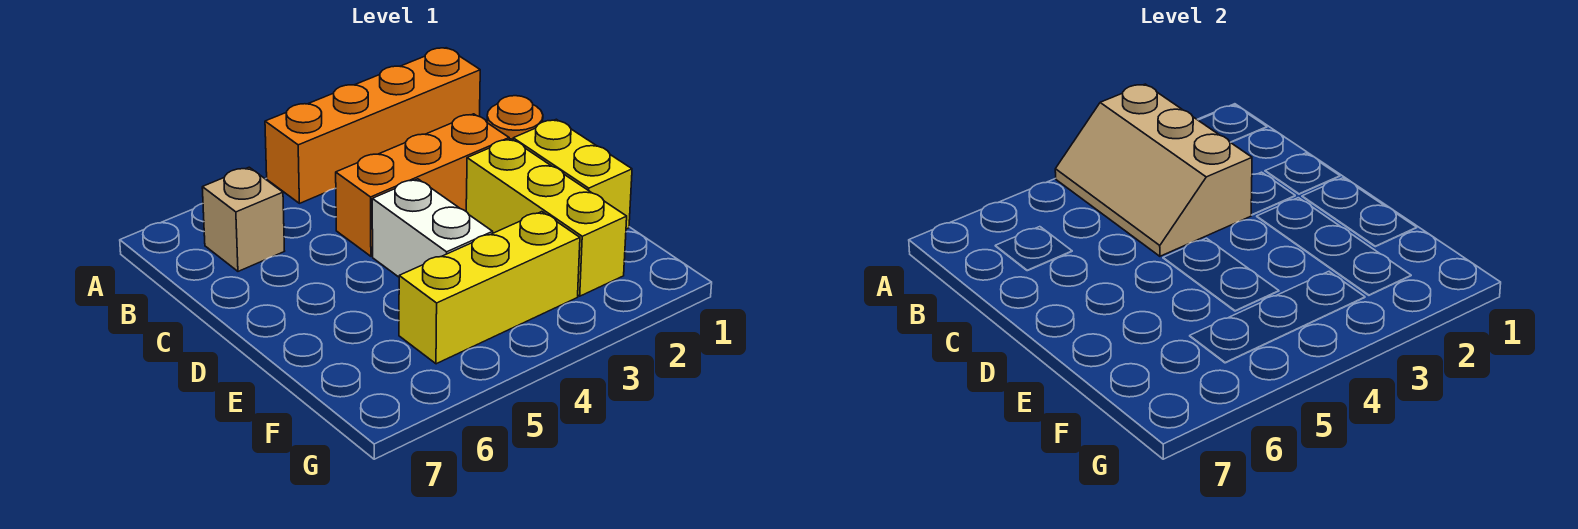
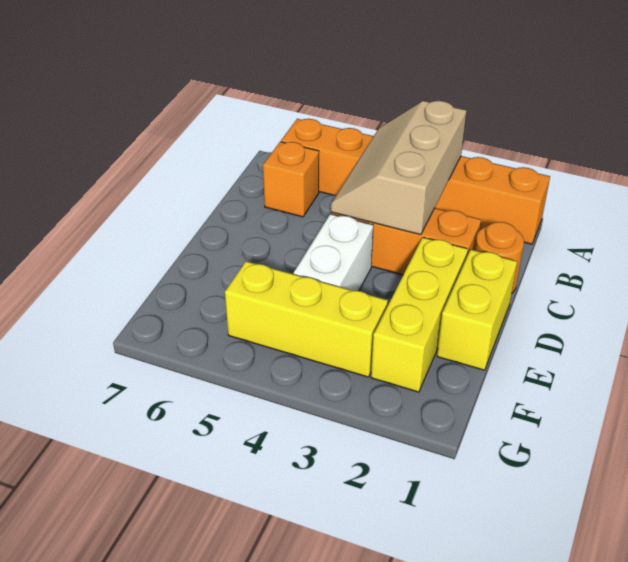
orange brick A1:A4 level 1 -> orange brick A1:A6 level 1
tan brick B6 level 1 -> orange brick B6 level 1

